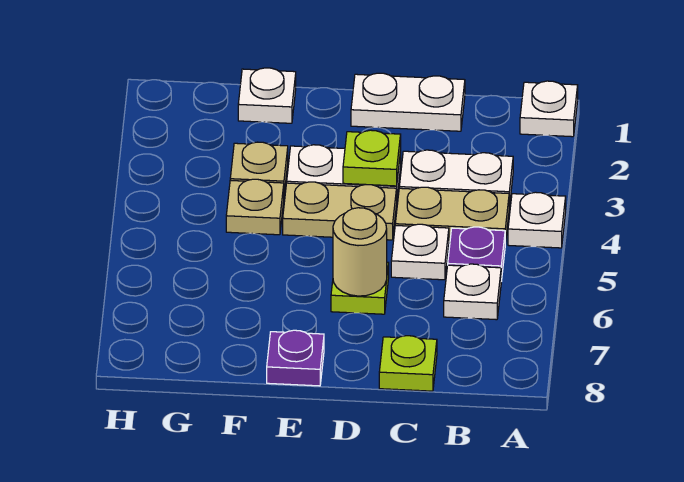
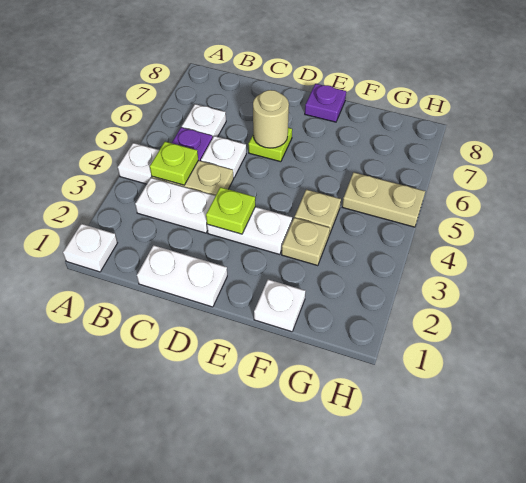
lime plate C8 level 1 -> lime plate B4 level 2
tan plate D4:E4 level 1 -> tan plate G5:H5 level 1

